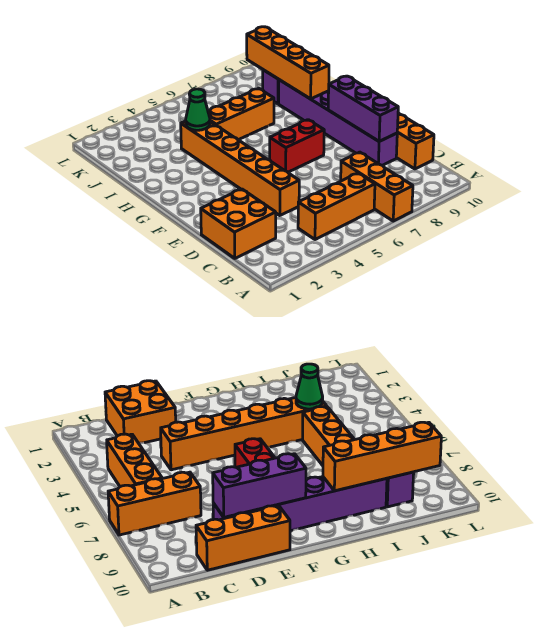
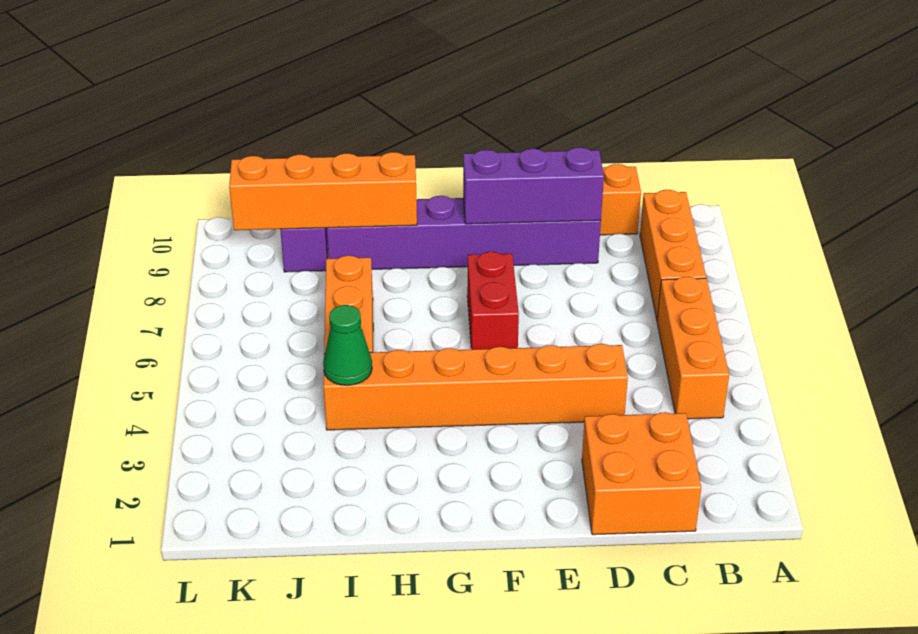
orange brick A7:C7 level 1 -> orange brick B7:B9 level 1

